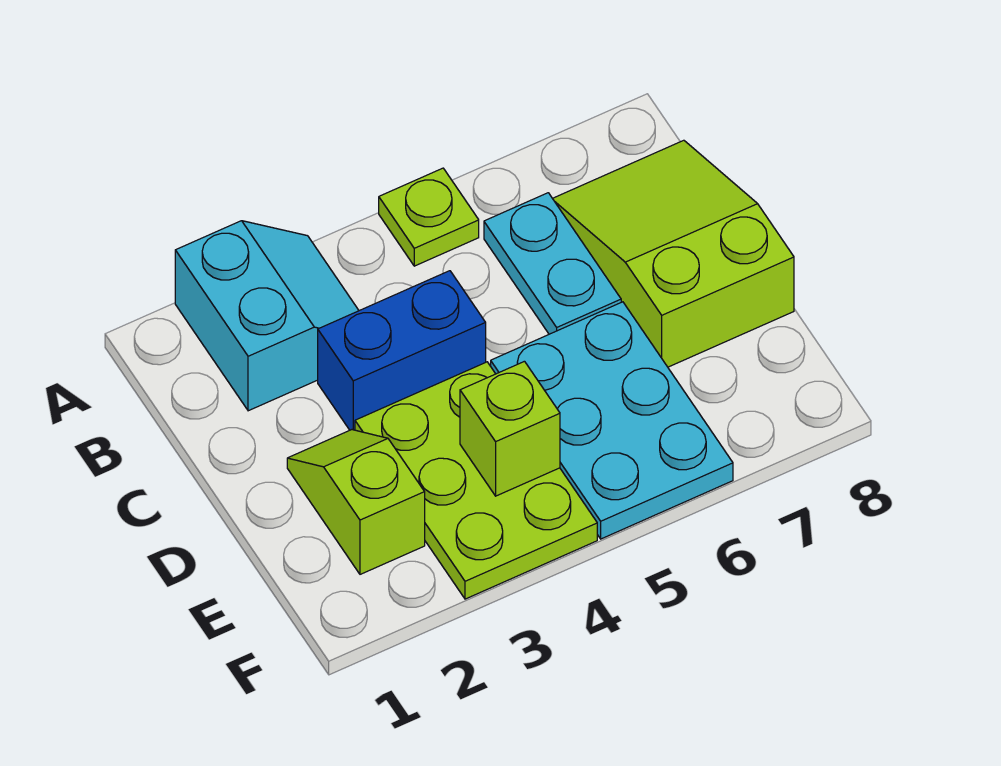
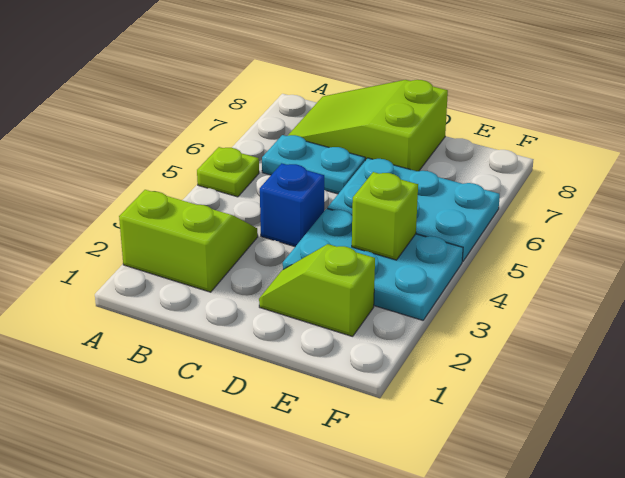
cyan slope A2:B3 level 1 top 2 -> lime slope A2:B3 level 1 top 2
blue brick C3:C4 level 1 -> blue brick C4 level 1
lime plate D3:F4 level 1 -> cyan plate D3:F4 level 1

